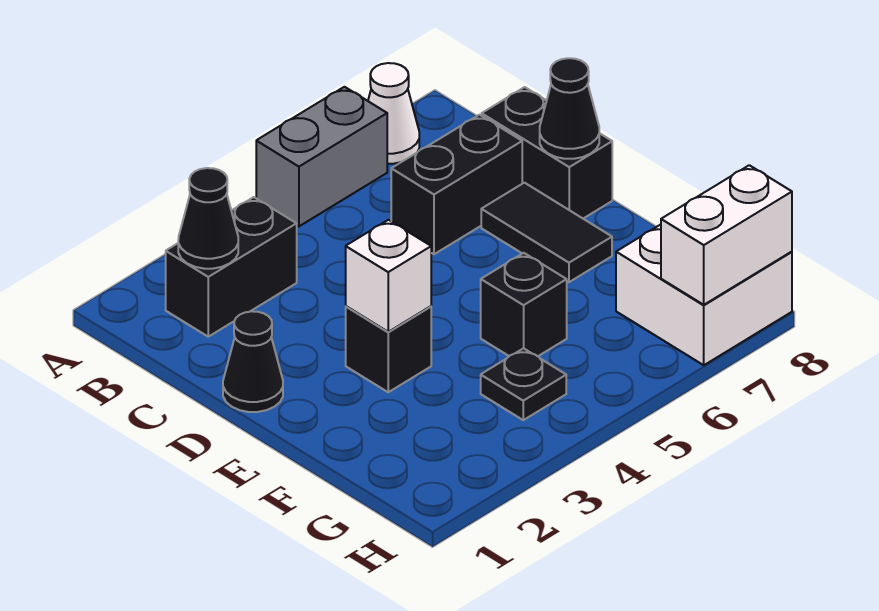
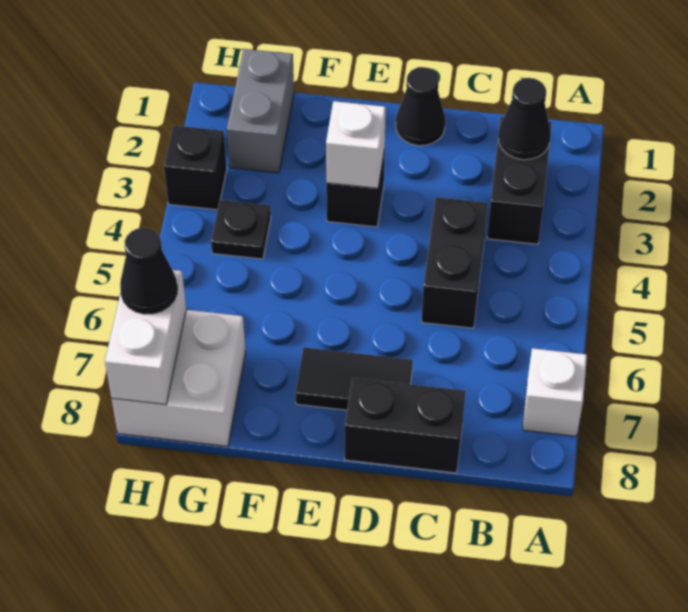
grey brick A5:A6 level 1 -> grey brick G1:G2 level 1
white cone A7 level 1 -> white brick A7 level 1
black brick C6:C7 level 1 -> black brick C4:C5 level 1
black cone D8 level 2 -> black cone H7 level 3
black brick F5 level 1 -> black brick H3 level 1

